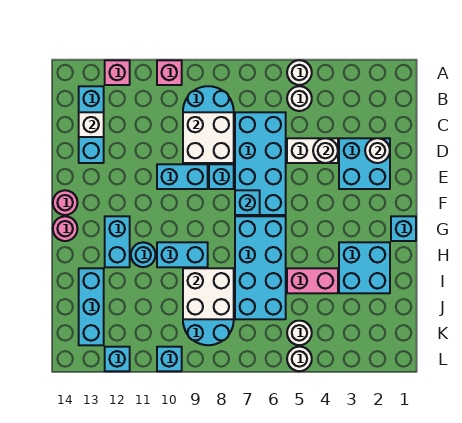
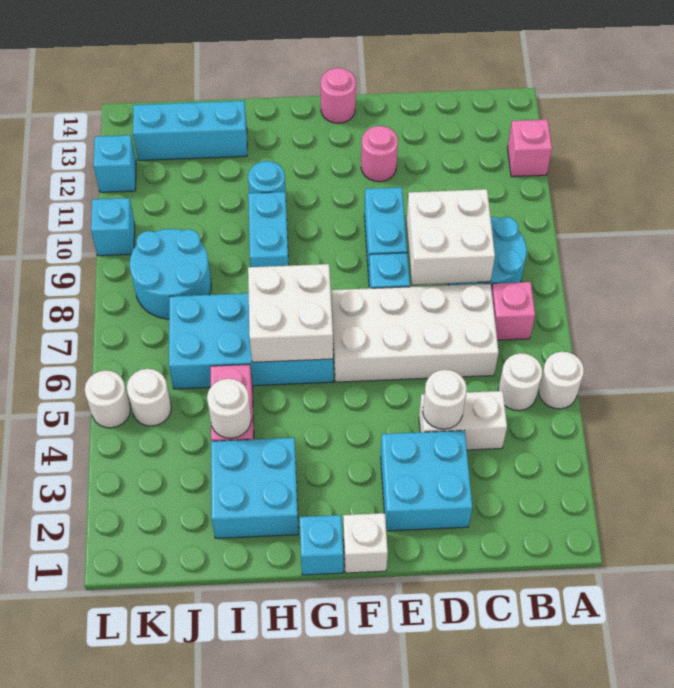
pink brick A10 level 1 -> pink brick B7 level 1
cyan brick B13:D13 level 1 -> none
cyan brick C6:F7 level 1 -> white brick C6:F7 level 1
white brick C13 level 2 -> white brick F1 level 1
white round brick D2 level 2 -> white round brick I4 level 2
white brick D4:D5 level 1 -> white brick C4:D4 level 1
cyan brick F7 level 2 -> none
cyan brick G12:H12 level 1 -> none
pink round brick G14 level 1 -> pink round brick E12 level 1
white brick I8:J9 level 2 -> white brick G6:H7 level 2

